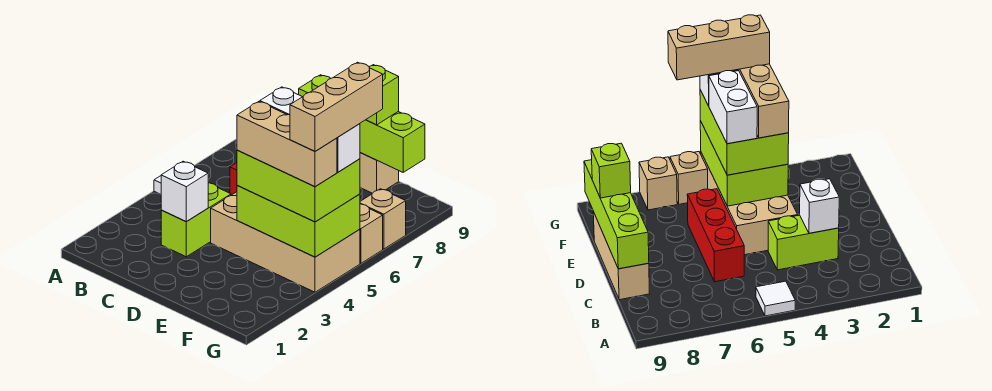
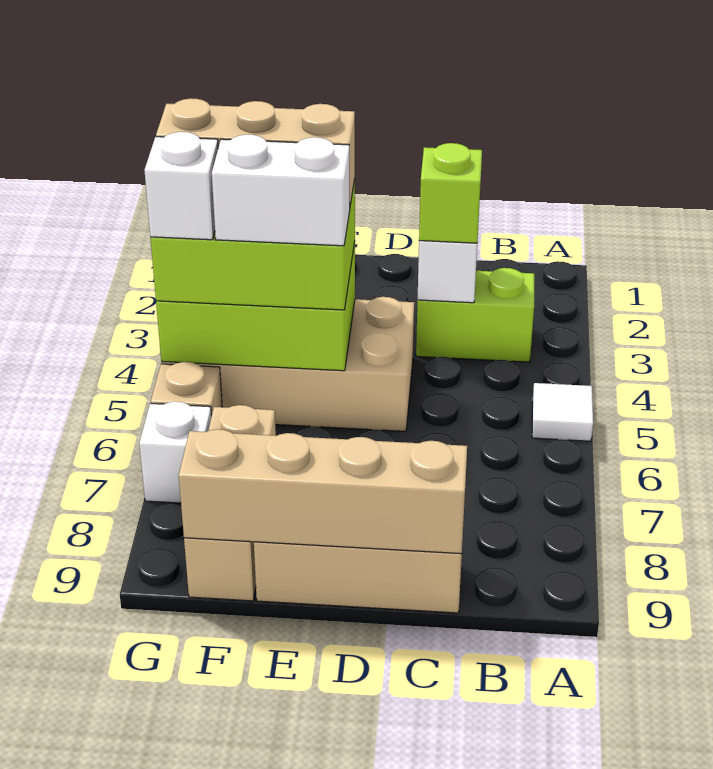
lime brick C3:C4 level 1 -> lime brick B3:C3 level 1
red brick C6:E6 level 1 -> none
lime brick C9:F9 level 2 -> tan brick C9:F9 level 2
lime brick E9 level 3 -> lime brick C3 level 3
tan brick G4:G6 level 5 -> tan brick F7:F9 level 1
tan brick G7 level 1 -> white brick G7 level 1

